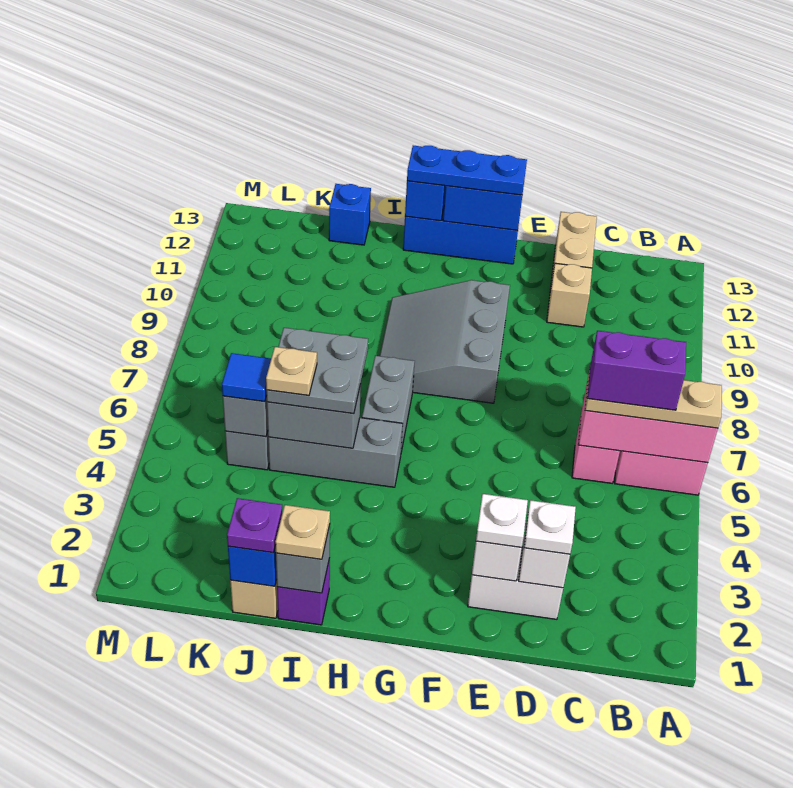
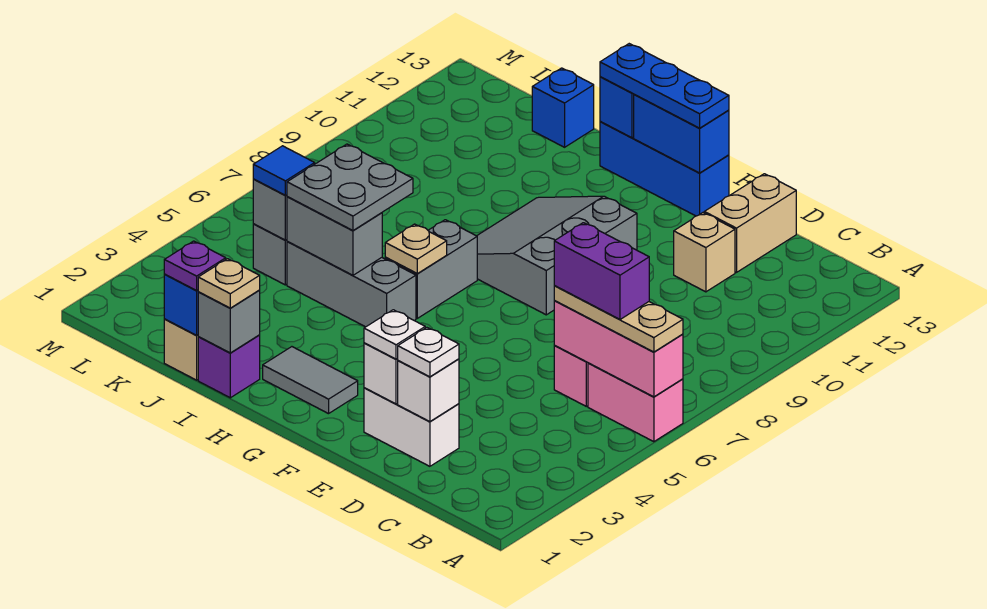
none -> grey tile G2:H2 level 1
tan plate J5 level 4 -> tan plate H6 level 2

